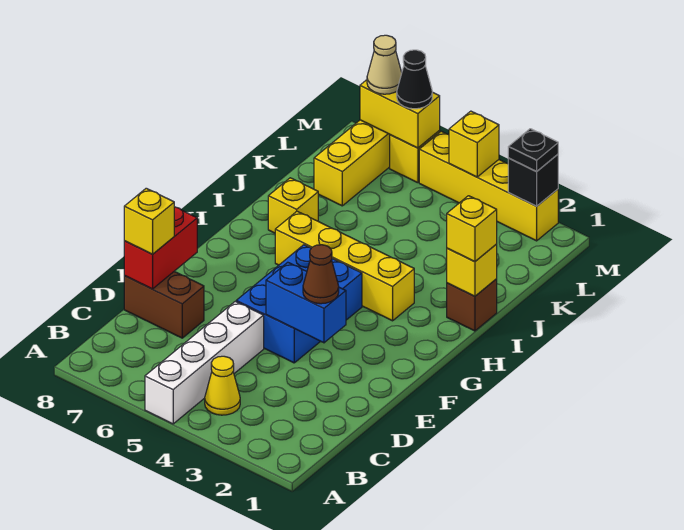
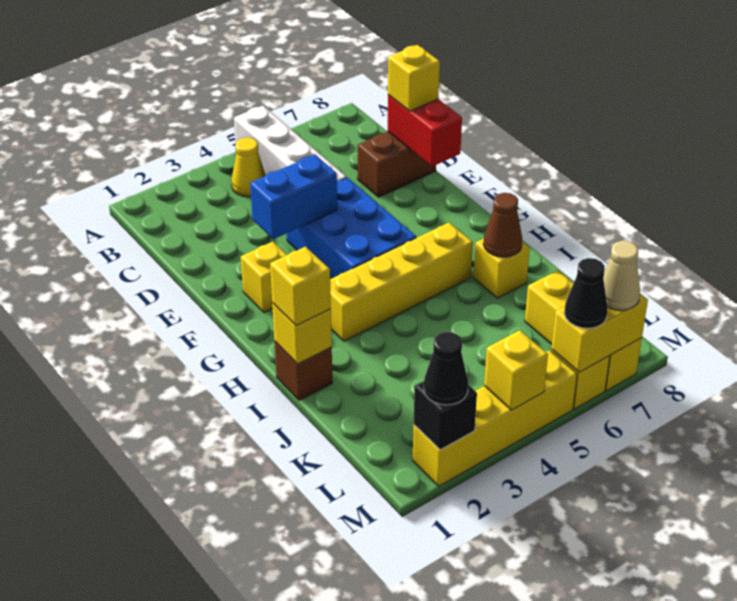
brown cone E3 level 3 -> brown cone I7 level 2
none -> yellow brick F2 level 1
black plate M2 level 3 -> black cone M2 level 3

